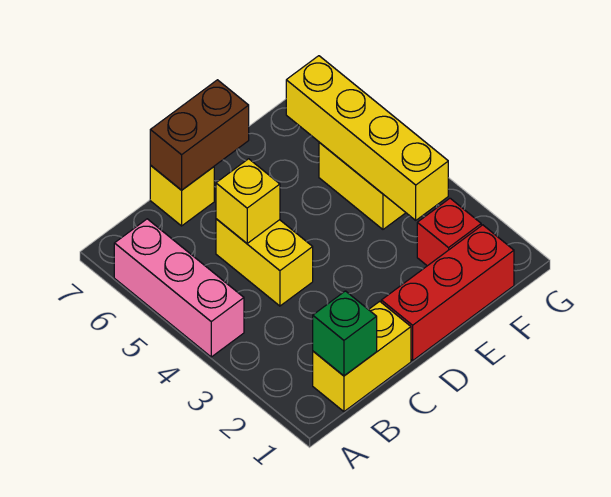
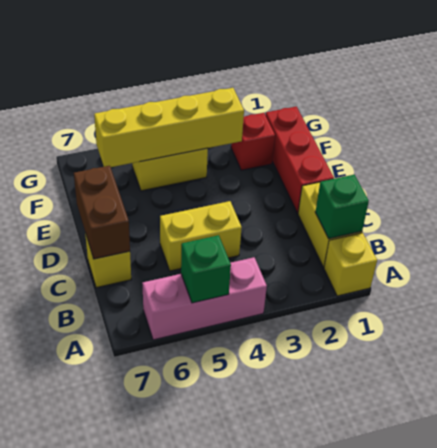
none -> green brick A5 level 2
yellow brick C5 level 2 -> yellow brick A1 level 1

